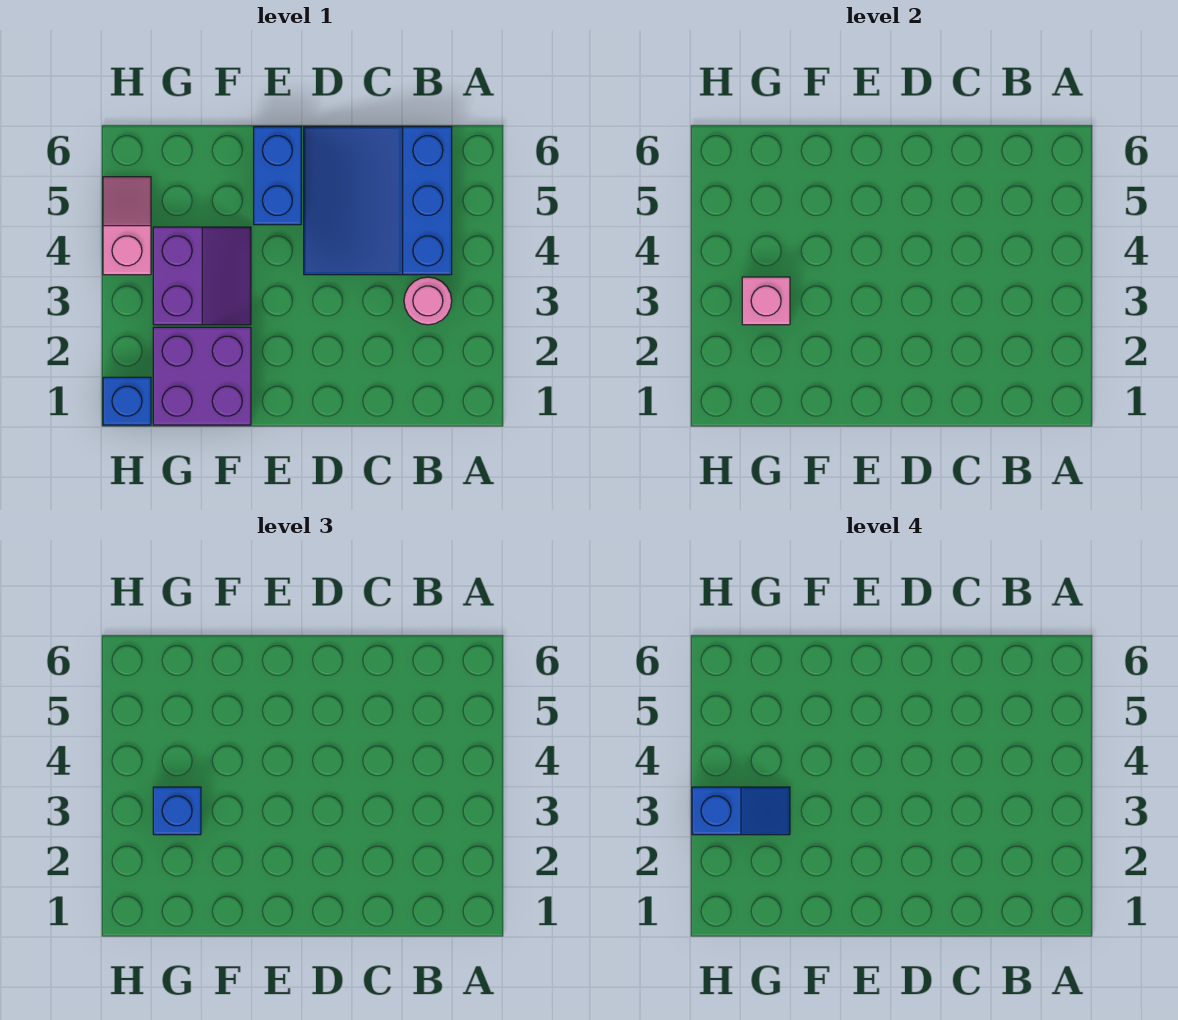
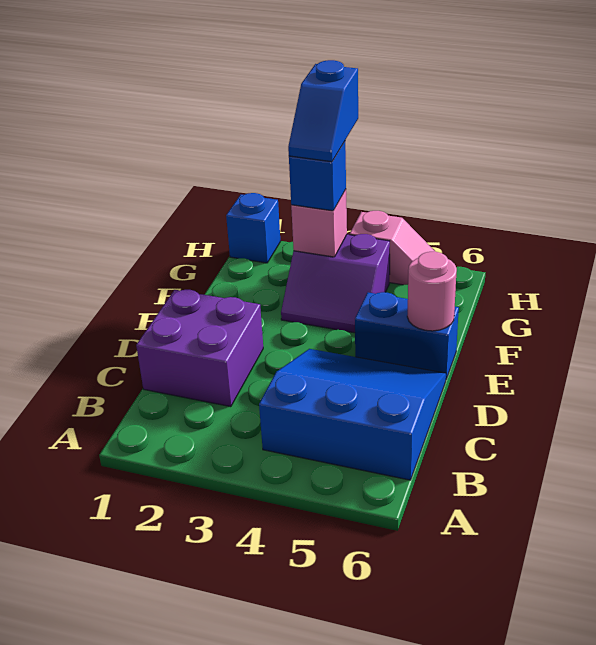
pink round brick B3 level 1 -> pink round brick E6 level 2
purple brick F1:G2 level 1 -> purple brick C1:D2 level 1

